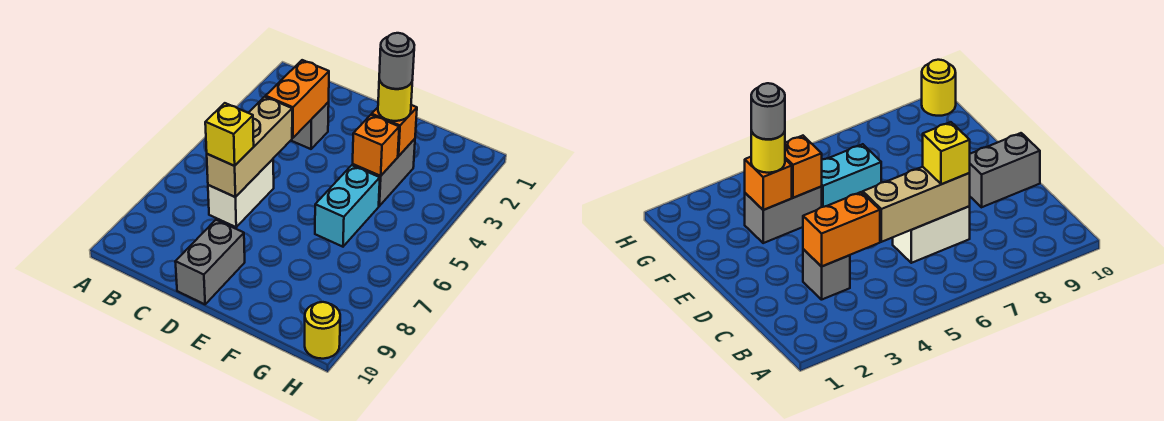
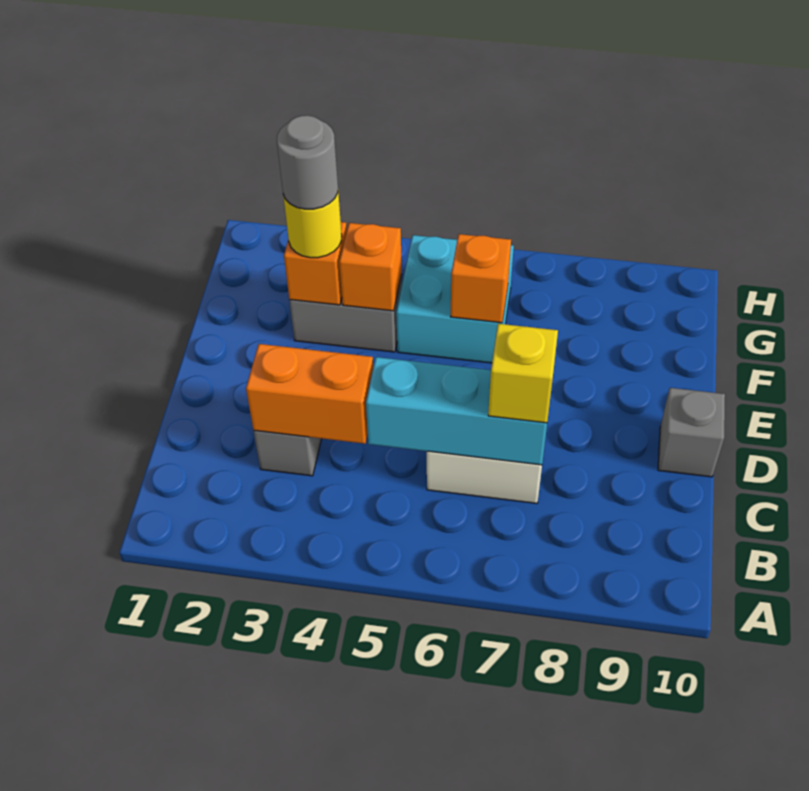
tan brick C5:C7 level 2 -> cyan brick C5:C7 level 2
grey brick D9:D10 level 1 -> grey brick D10 level 1
cyan brick F5:F6 level 1 -> cyan brick F5:G6 level 1
none -> orange brick F6 level 2
yellow round brick H10 level 1 -> none

